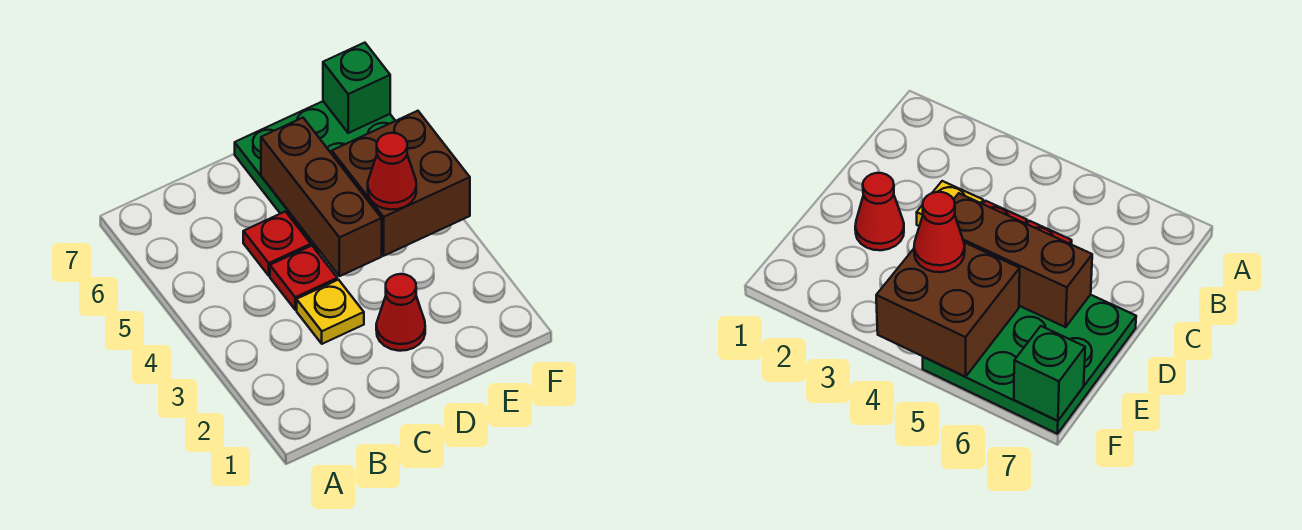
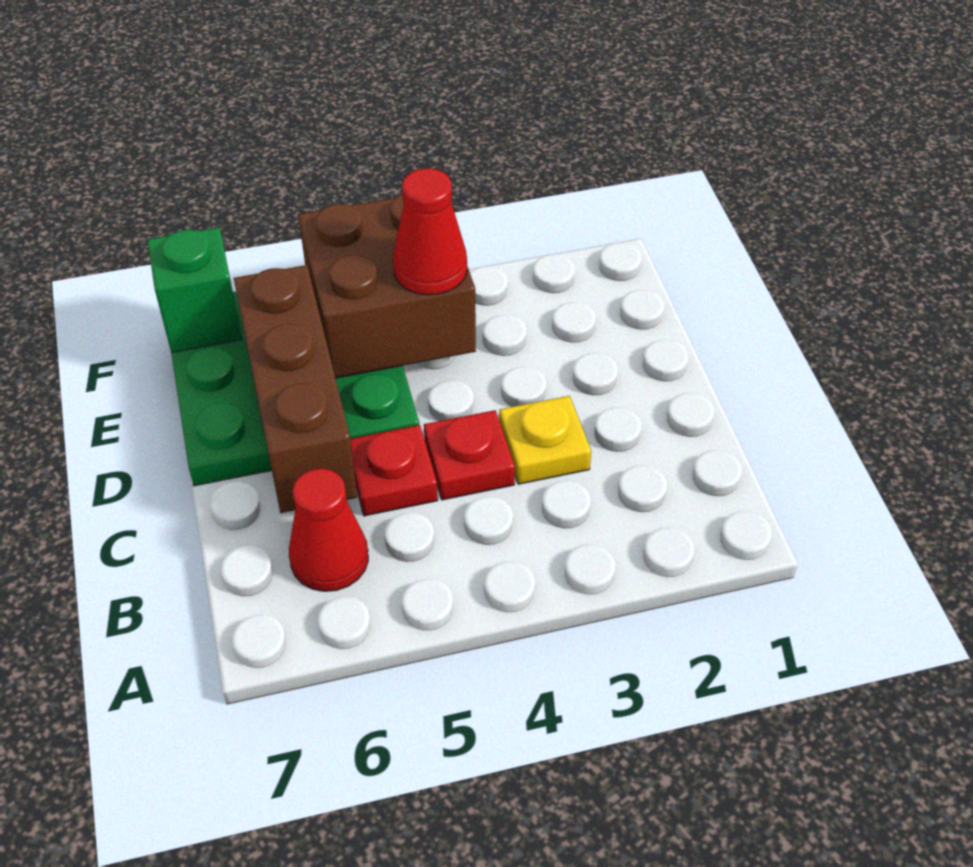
red cone D2 level 1 -> red cone B6 level 1
brown brick D4:D6 level 2 -> brown brick C6:E6 level 2

